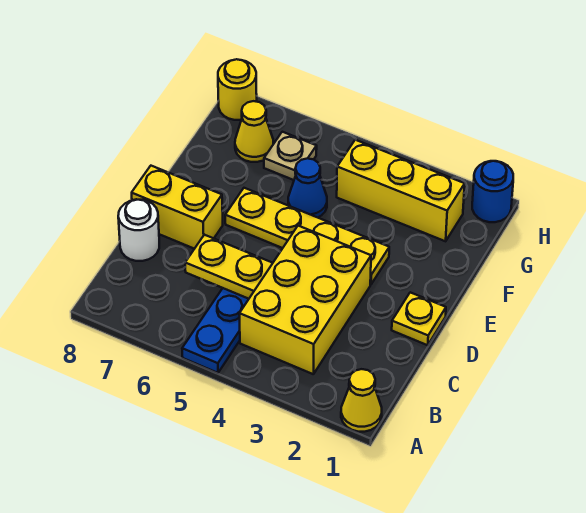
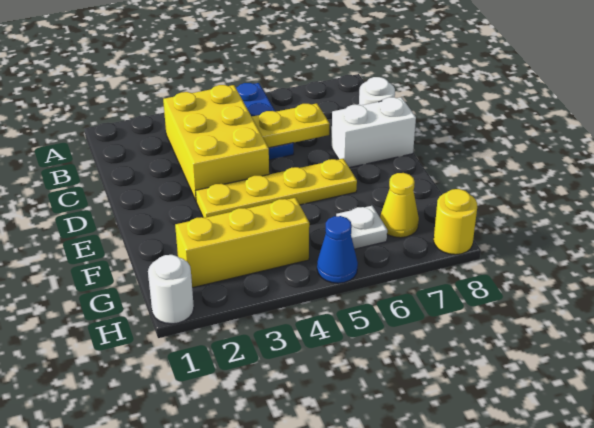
yellow cone A1 level 1 -> none
yellow plate D1 level 1 -> none
yellow brick D7:D8 level 1 -> white brick D7:D8 level 1
blue cone F5 level 1 -> blue cone H5 level 1
tan plate G6 level 1 -> white plate G6 level 1
blue round brick H1 level 1 -> white round brick H1 level 1

